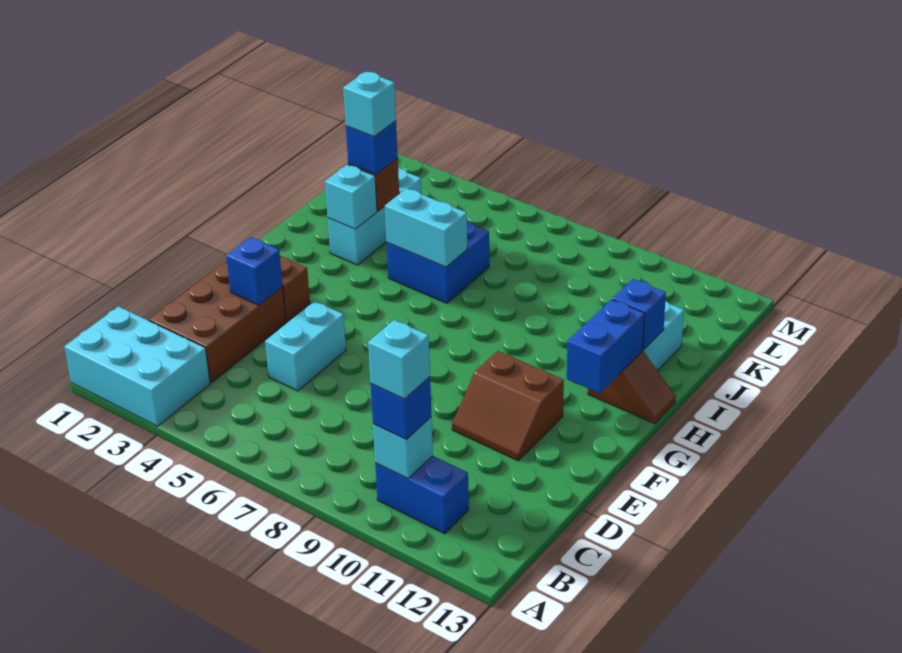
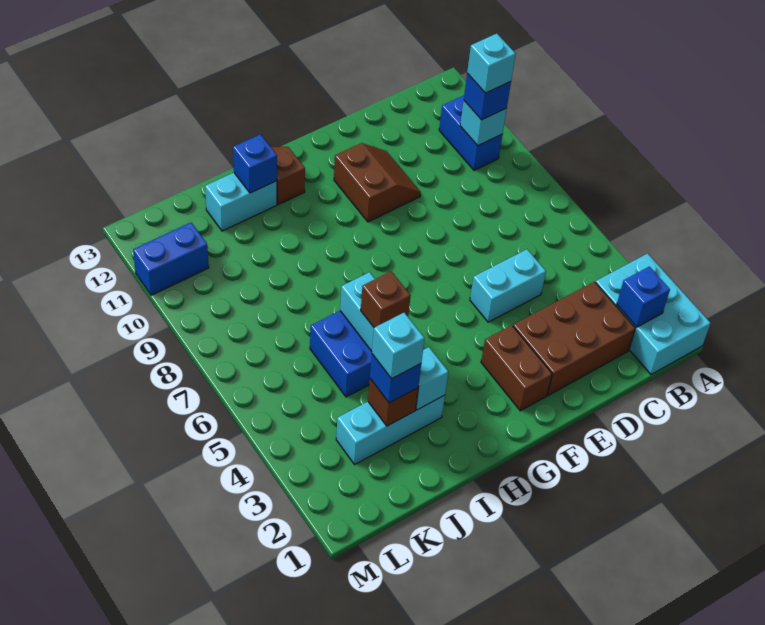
blue brick E3 level 2 -> blue brick B2 level 2
blue brick G12:H12 level 2 -> blue brick L11:M11 level 1
none -> brown brick I5 level 3

